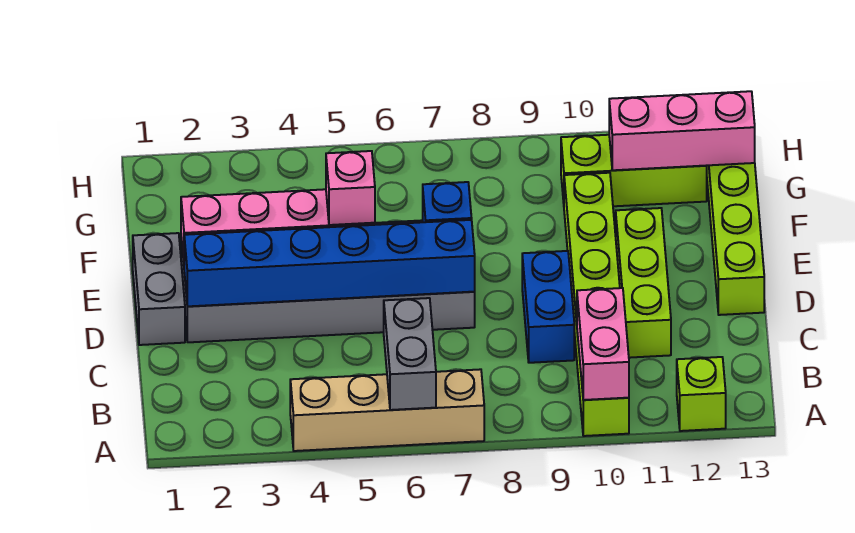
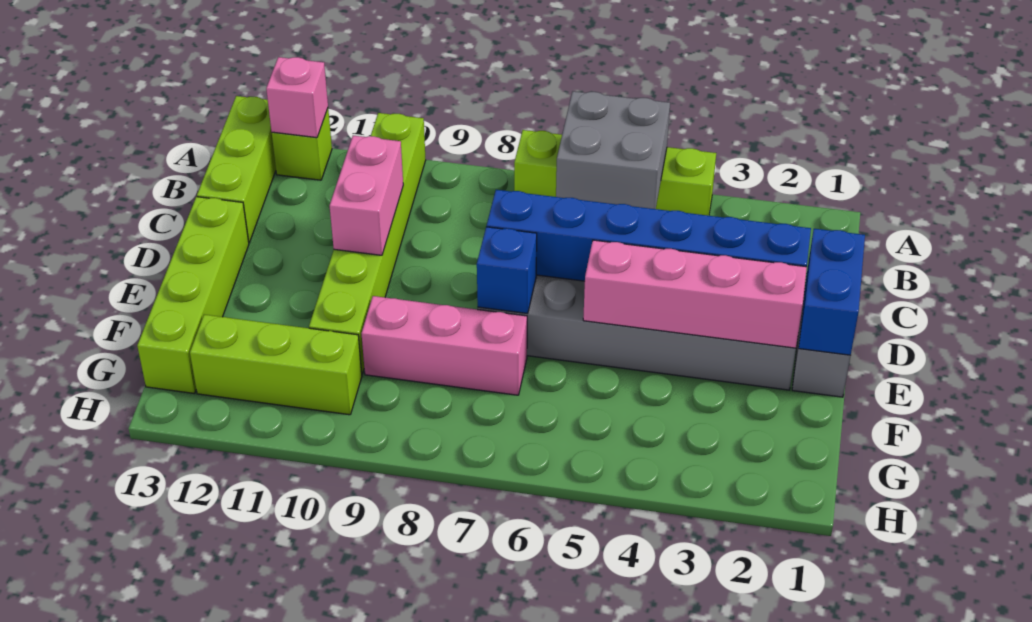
tan brick A4:A7 level 1 -> lime brick A4:A7 level 1
grey brick A6:B6 level 2 -> grey brick A5:B6 level 2
pink brick A10:B10 level 2 -> pink brick C10:D10 level 2
blue brick C9:D9 level 1 -> blue brick D1:E1 level 2
lime brick C11:E11 level 1 -> lime brick A13:C13 level 1
pink brick E5 level 3 -> pink brick A12 level 2
pink brick G11:G13 level 2 -> pink brick F7:F9 level 1

